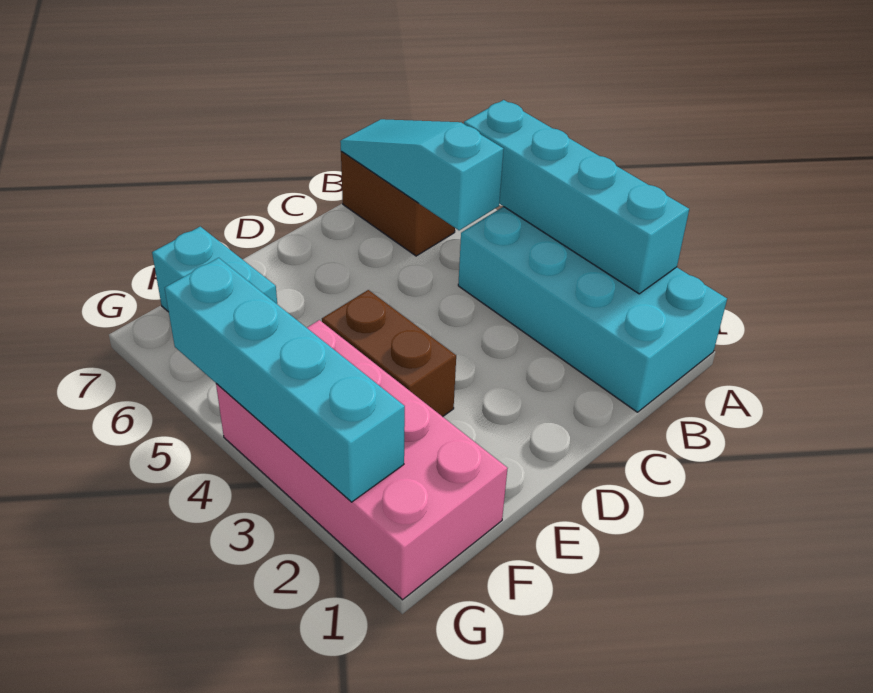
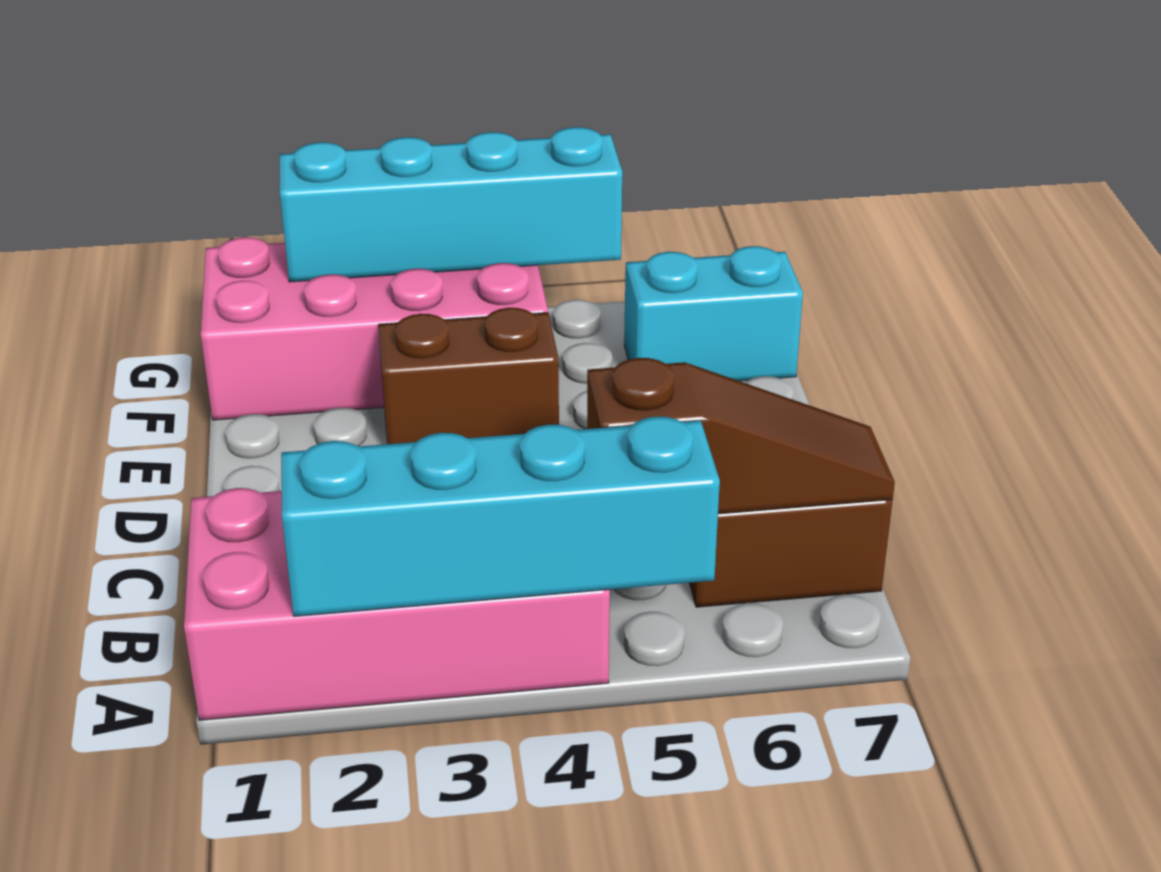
cyan brick A1:B4 level 1 -> pink brick A1:B4 level 1
cyan slope B5:B7 level 2 top 5 -> brown slope B5:B7 level 2 top 5

